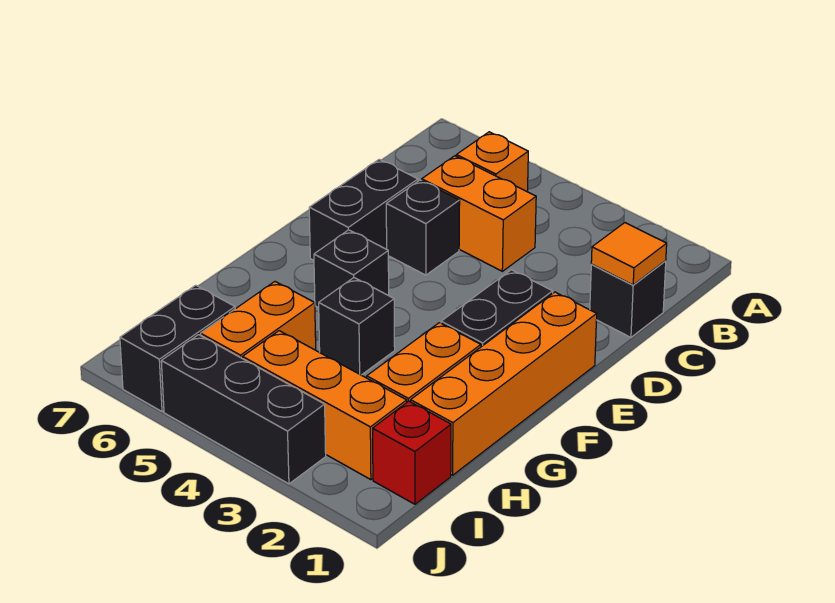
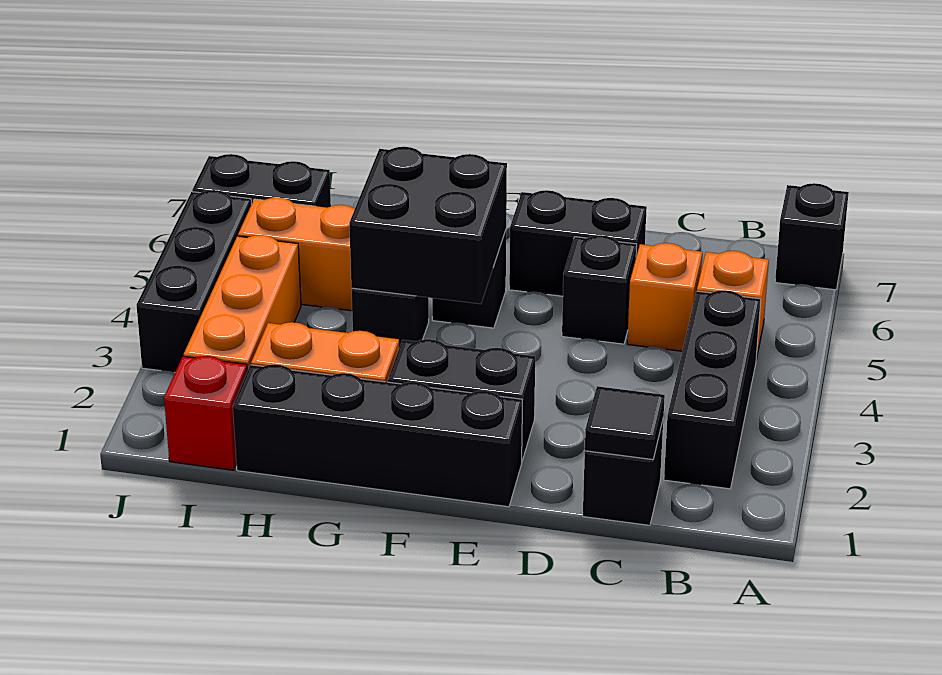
none -> black brick A7 level 1
none -> black brick B2:B4 level 1
orange tile C1 level 2 -> black tile C1 level 2
orange brick C4:C5 level 1 -> orange brick C5 level 1
orange brick E1:H1 level 1 -> black brick E1:H1 level 1
none -> black brick F4:G5 level 2

